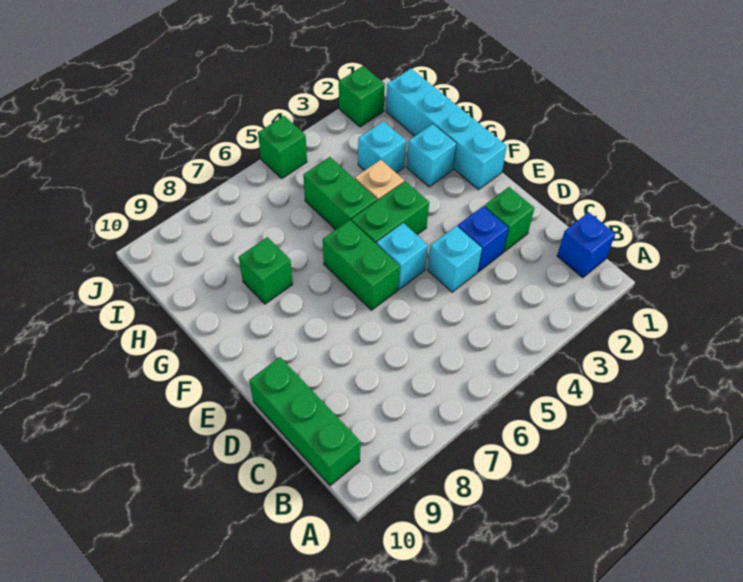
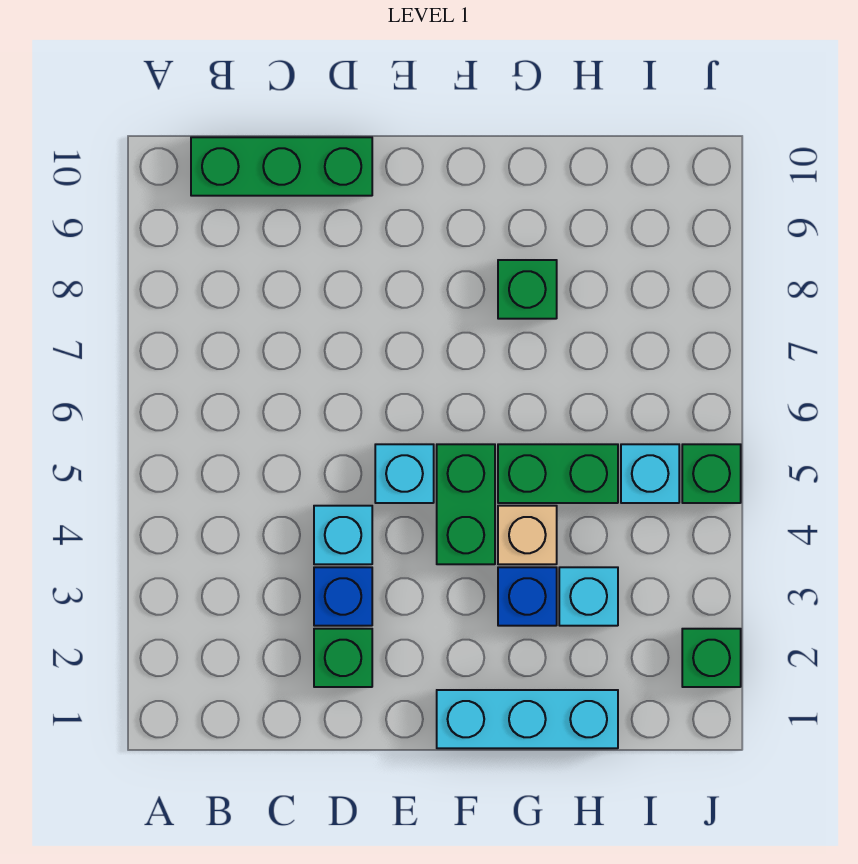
blue brick B1 level 1 -> blue brick G3 level 1
green brick E6:F6 level 1 -> none
cyan brick F1:I1 level 1 -> cyan brick F1:H1 level 1
cyan brick G2 level 1 -> cyan brick I5 level 1

